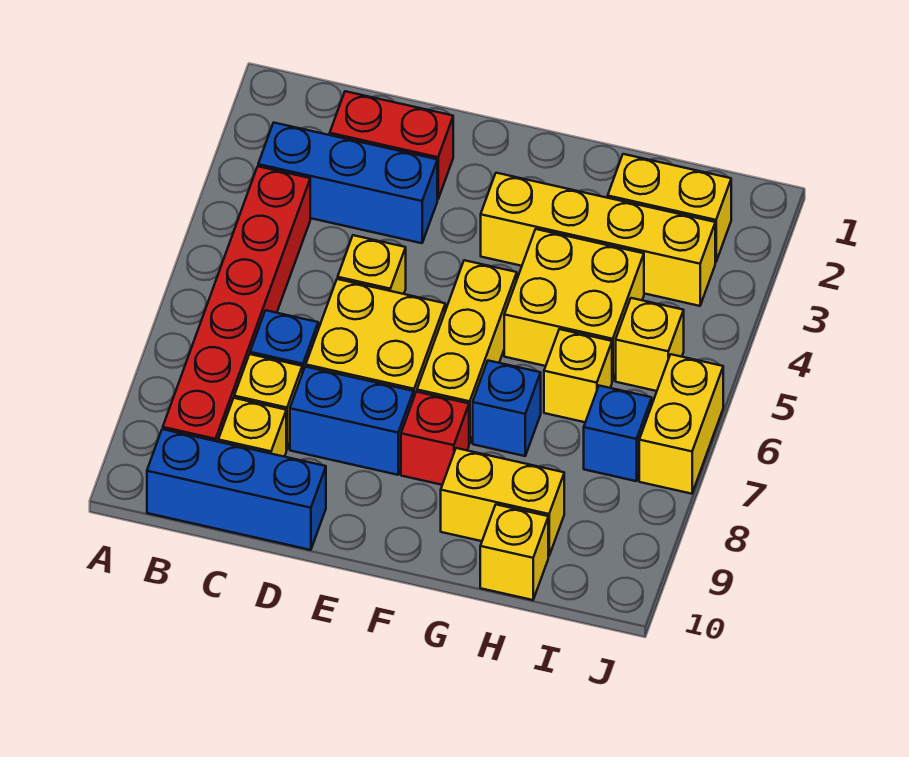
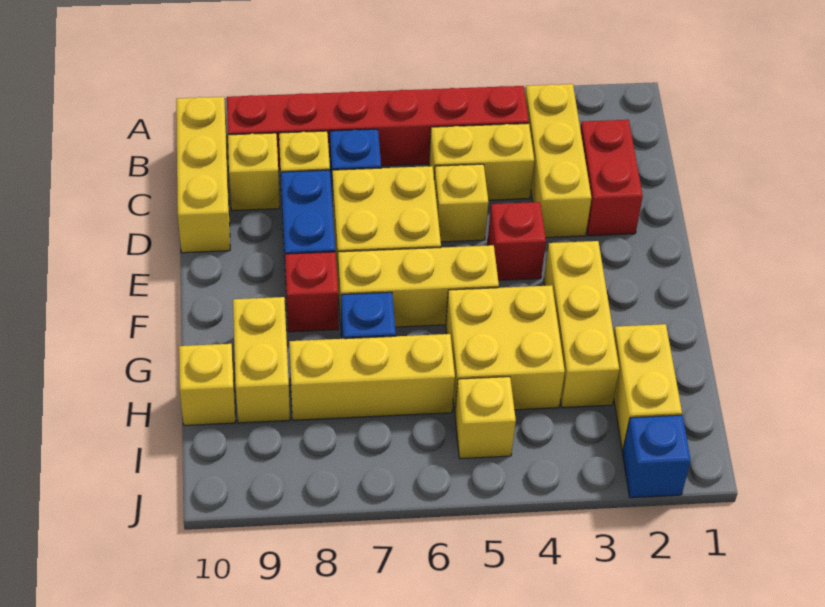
blue brick B3:D3 level 1 -> yellow brick B3:D3 level 1
blue brick B10:D10 level 1 -> yellow brick B10:D10 level 1
none -> red brick E4 level 1
yellow brick F3:I3 level 1 -> yellow brick F3:H3 level 1
yellow brick H6 level 1 -> yellow brick H6:H8 level 1
blue brick I7 level 1 -> blue brick J2 level 1
yellow brick J6:J7 level 1 -> yellow brick C4:C5 level 1

